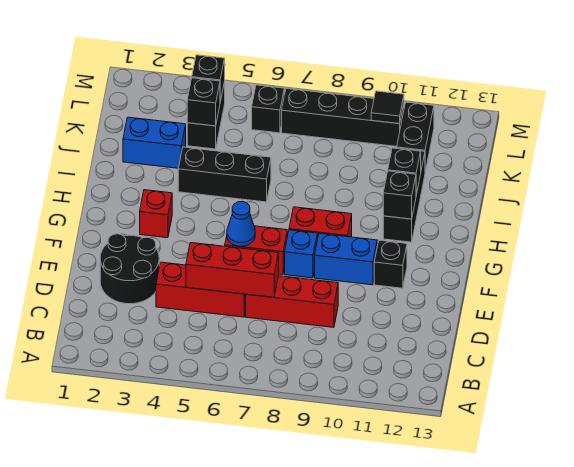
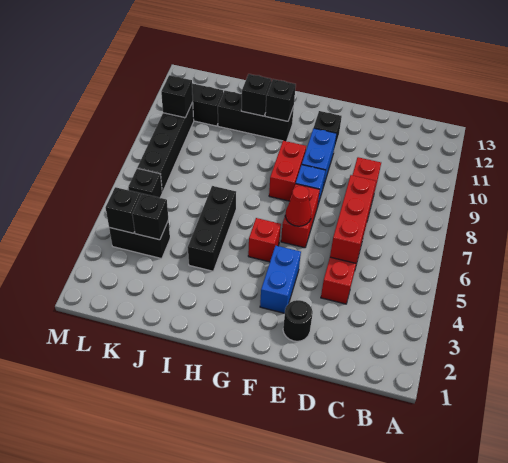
black round brick D2:E3 level 1 -> black round brick E2 level 1
blue cone F6 level 2 -> red cone F6 level 2
red brick G3 level 1 -> red brick G5 level 1
blue brick J2:J3 level 1 -> blue brick F3:F4 level 1
black tile L10 level 2 -> black brick L10 level 2

